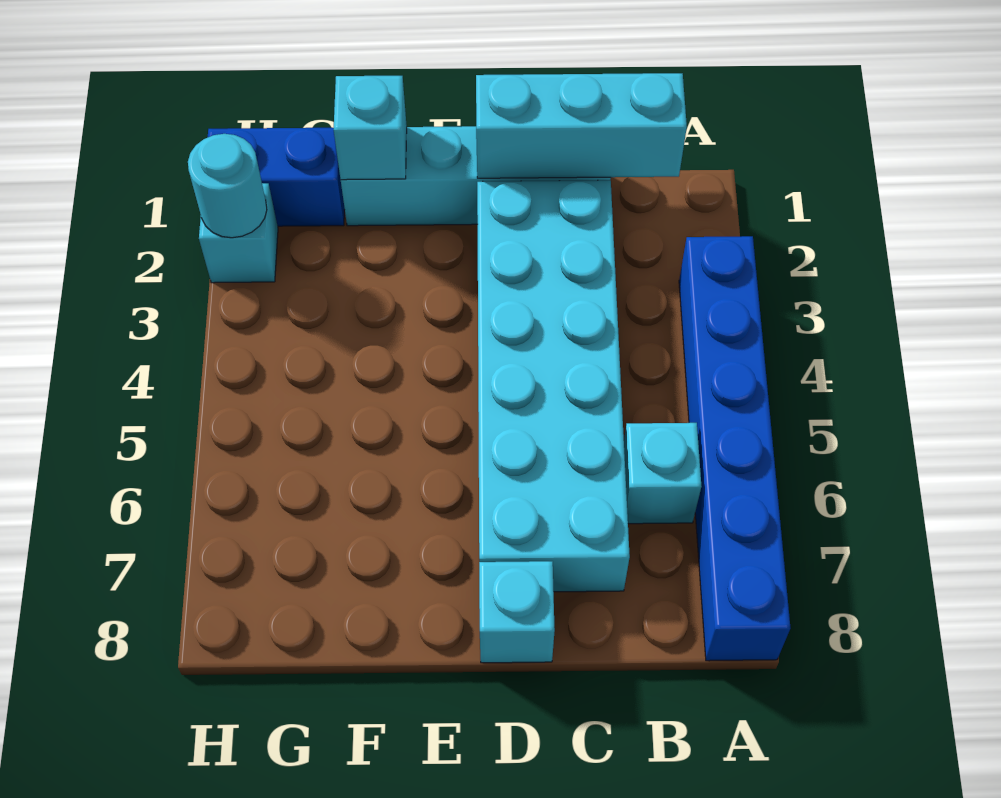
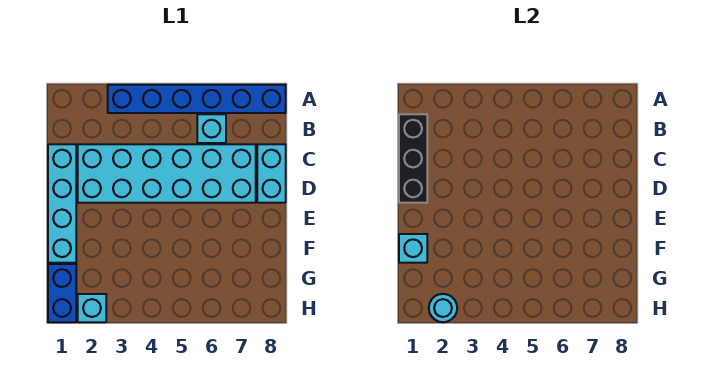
cyan brick B1:D1 level 2 -> black brick B1:D1 level 2
cyan brick D8 level 1 -> cyan brick C8:D8 level 1

